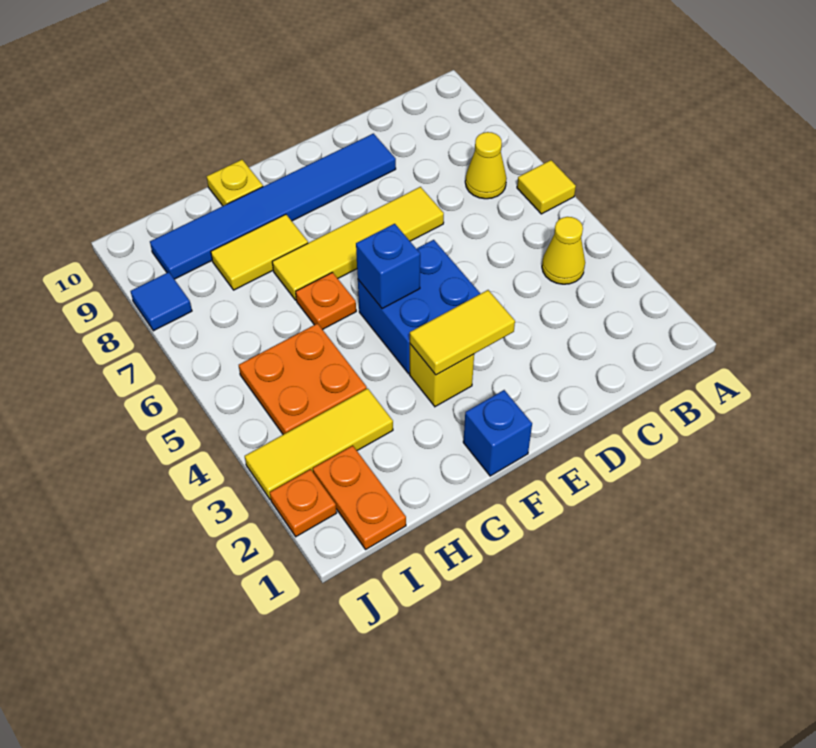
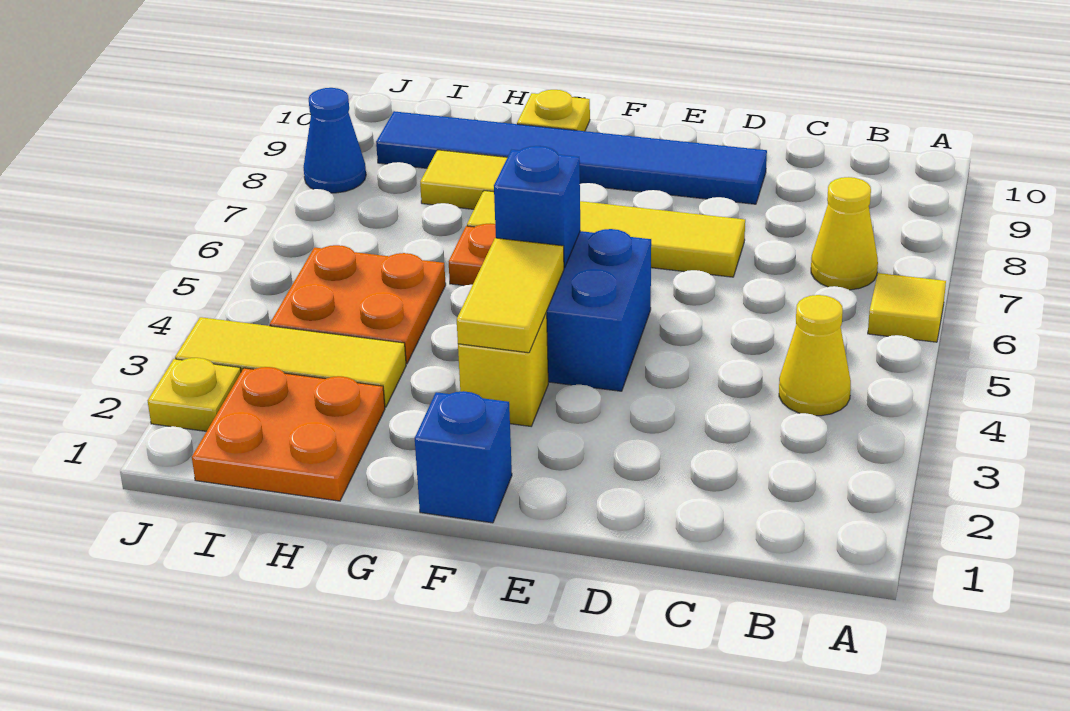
yellow tile E3:F3 level 2 -> yellow tile F3:F4 level 2
orange plate I1:I2 level 1 -> orange plate H1:I2 level 1
orange plate J2 level 1 -> yellow plate J2 level 1
blue tile J8 level 1 -> blue cone J8 level 1

